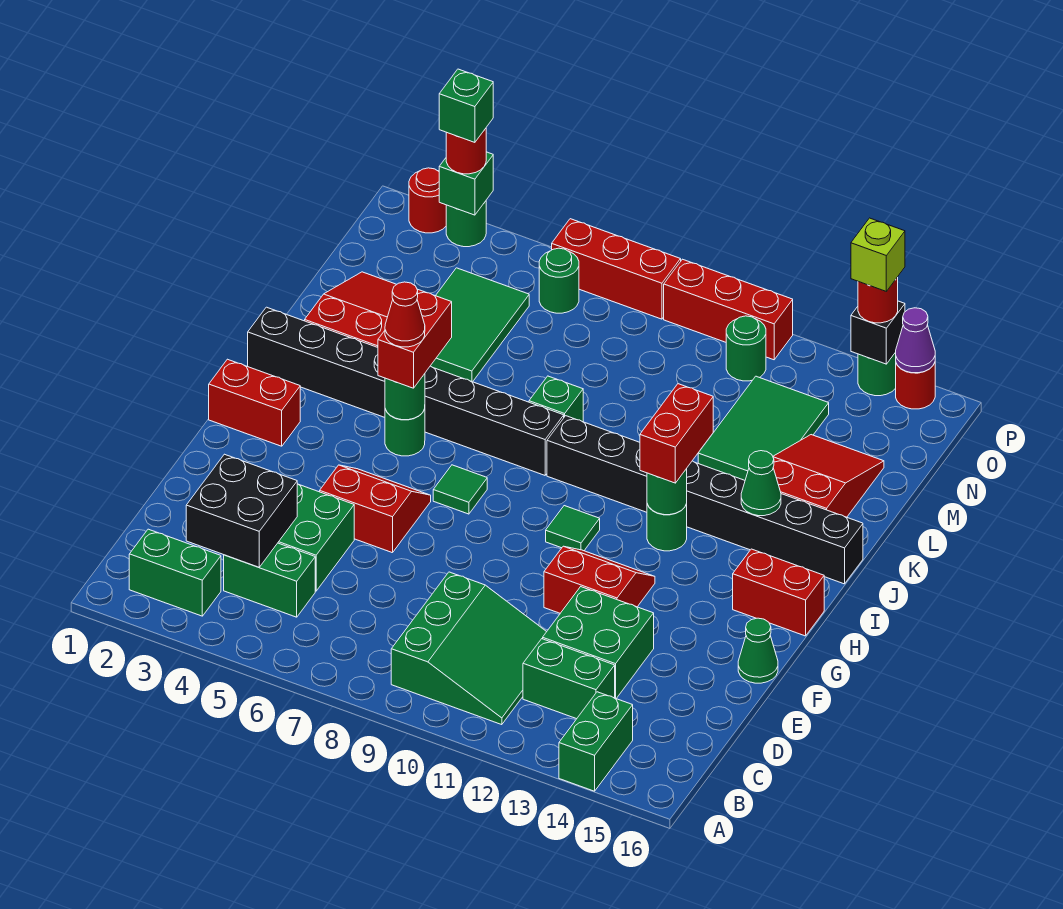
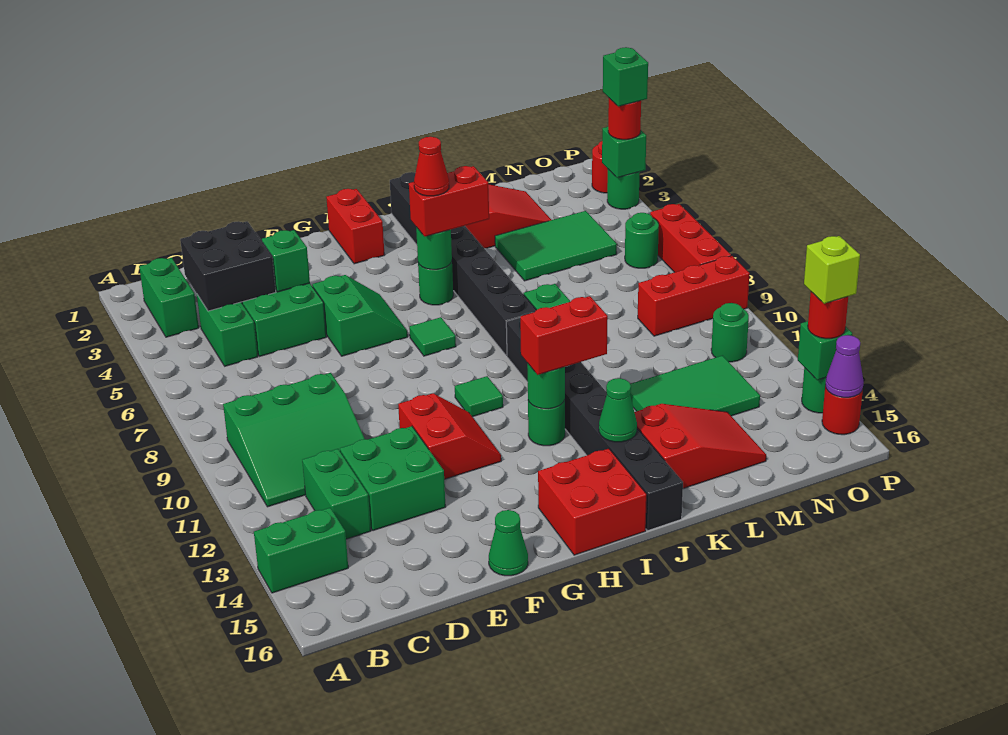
none -> green brick E4 level 2
red slope F5:G6 level 1 top F -> green slope F5:G6 level 1 top F
red brick H15:H16 level 1 -> red brick H15:I16 level 1
red brick P9:P11 level 1 -> red brick N9:P9 level 1
black brick P14 level 2 -> green brick P14 level 2

